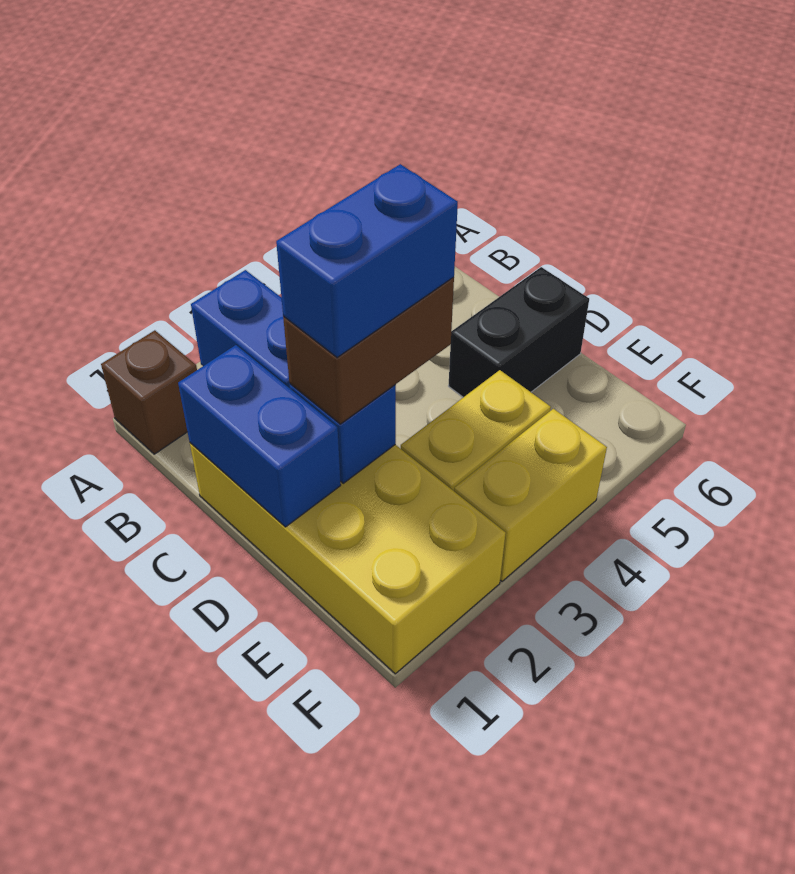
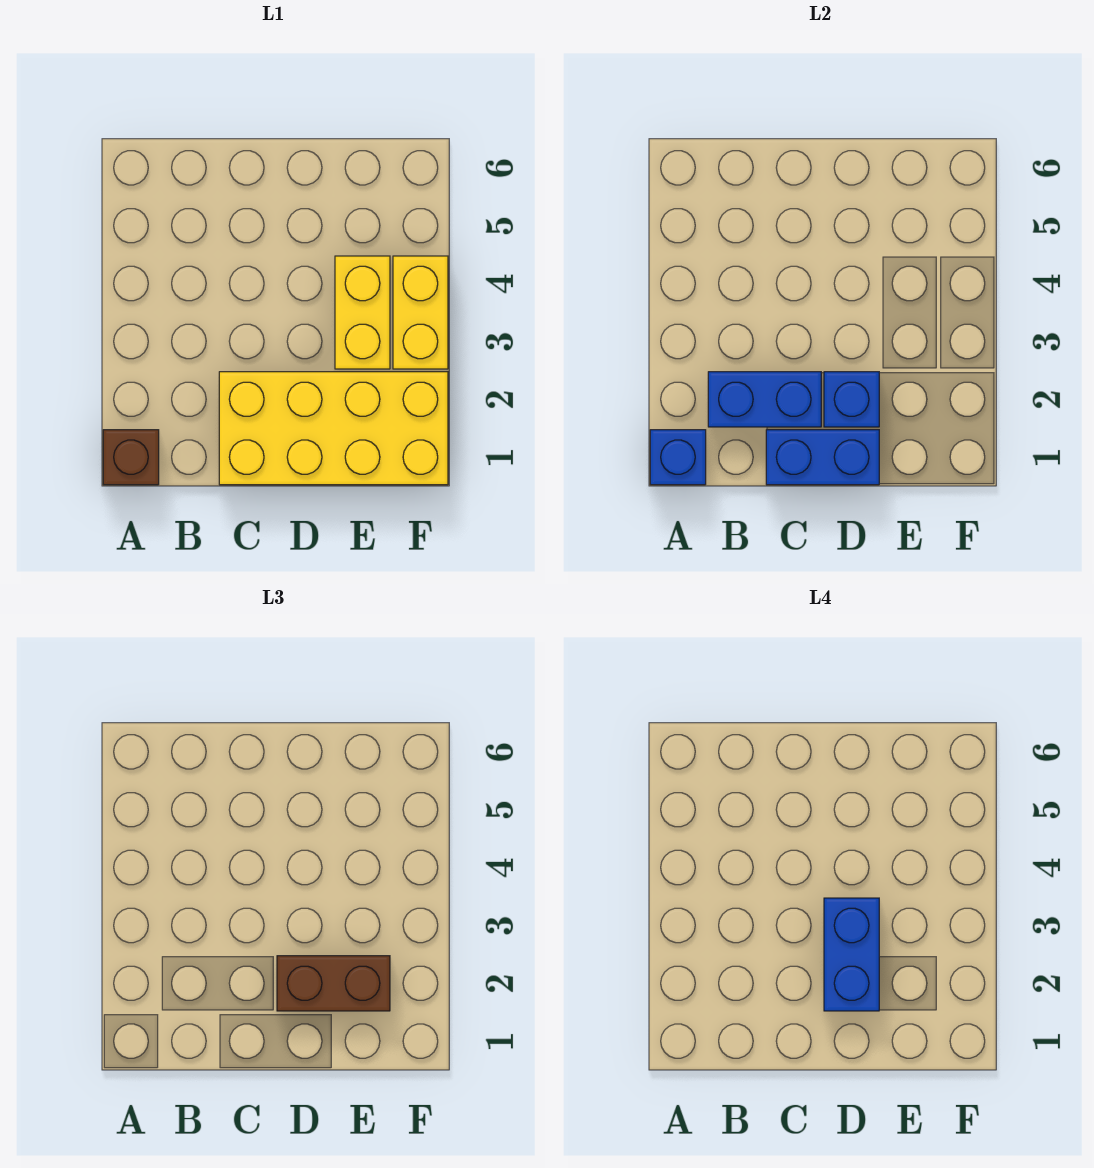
none -> blue brick A1 level 2
brown brick D2:D3 level 3 -> brown brick D2:E2 level 3
black brick D5:D6 level 1 -> none

